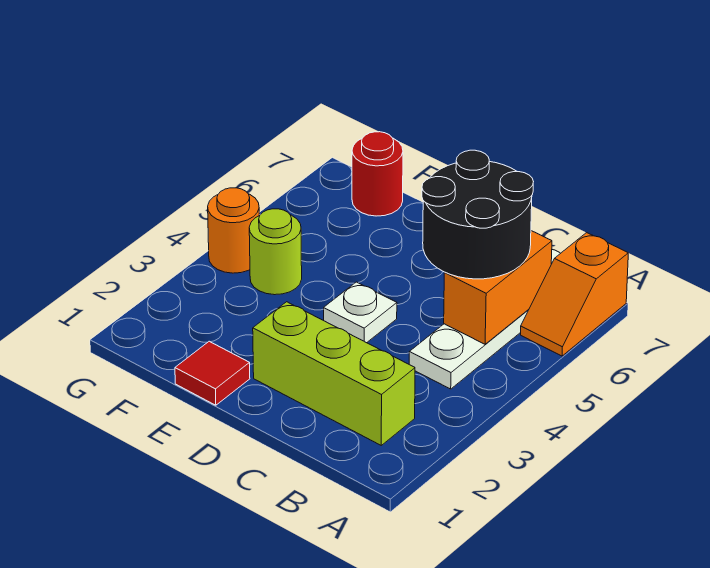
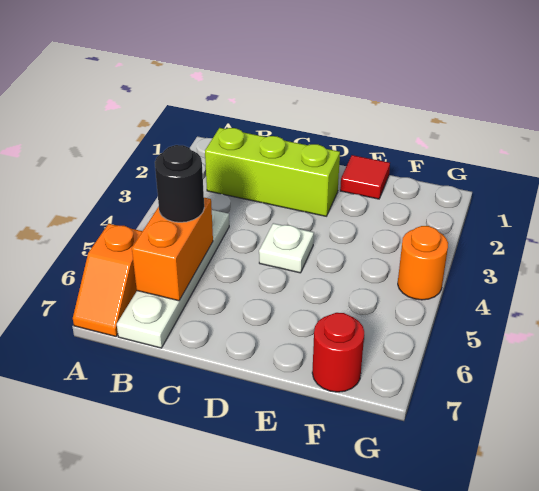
orange slope A6:A7 level 1 top 7 -> orange slope A6:A7 level 1 top 6
black round brick B5:C6 level 3 -> black round brick B5 level 3
lime round brick F4 level 1 -> none

